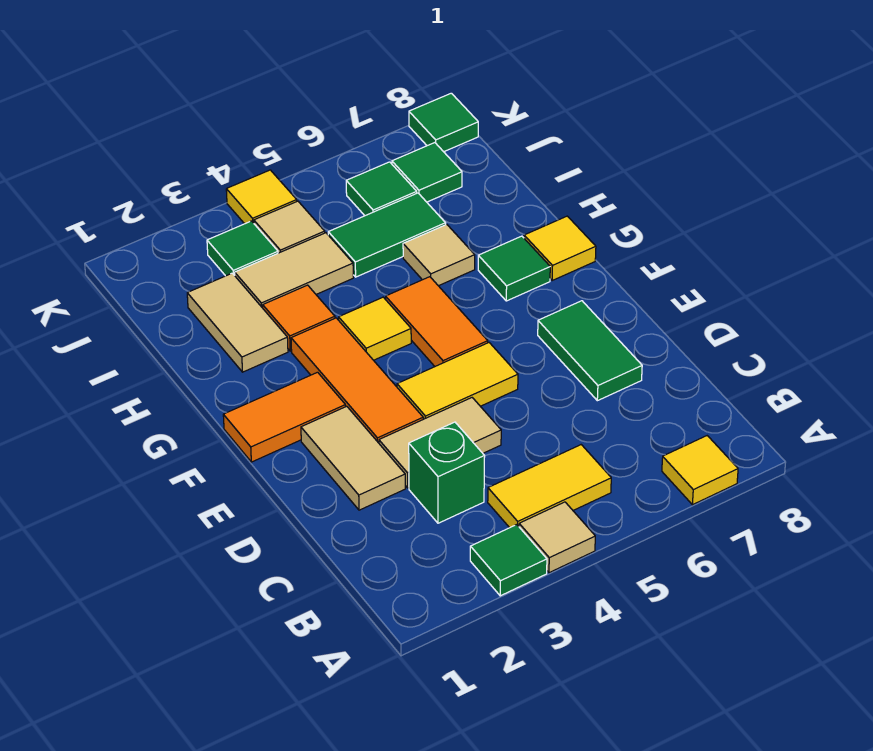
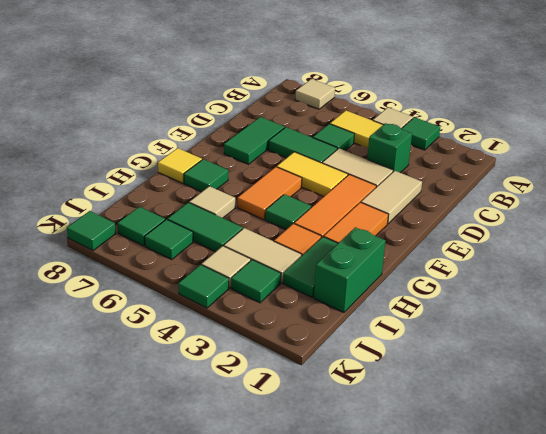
yellow tile A7 level 1 -> tan tile A7 level 1
none -> green tile C5 level 1
none -> green tile D5:D6 level 1
orange tile F1:F2 level 1 -> orange tile F2:G2 level 1
yellow tile G4 level 1 -> green tile G4 level 1
none -> green brick H1:I1 level 1
tan tile H2:I2 level 1 -> green tile H2:I2 level 1
yellow tile K4 level 1 -> green tile K4 level 1

